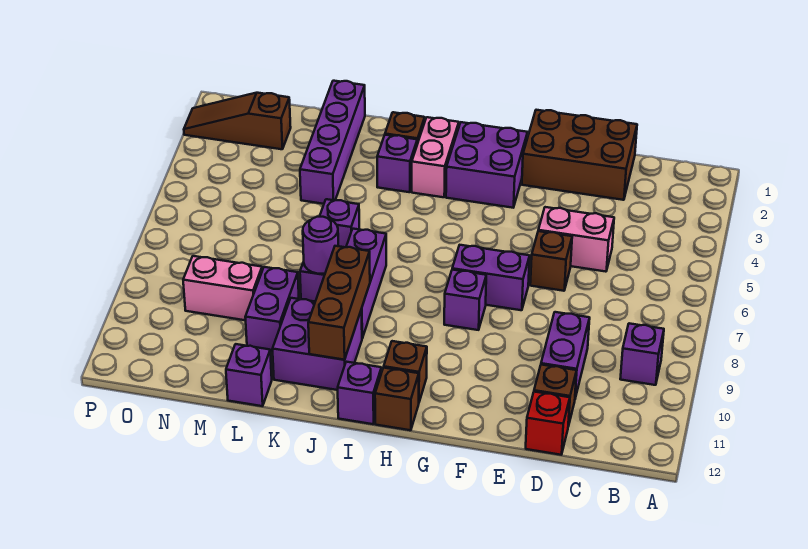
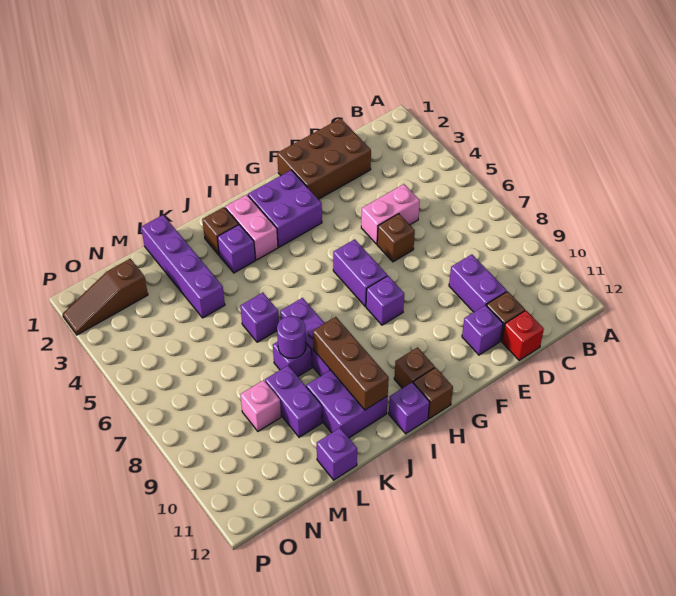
purple brick B9 level 1 -> purple brick E11 level 1
purple brick F7:G7 level 1 -> purple brick G6:G7 level 1
pink brick M9:N9 level 1 -> pink brick M9 level 1

